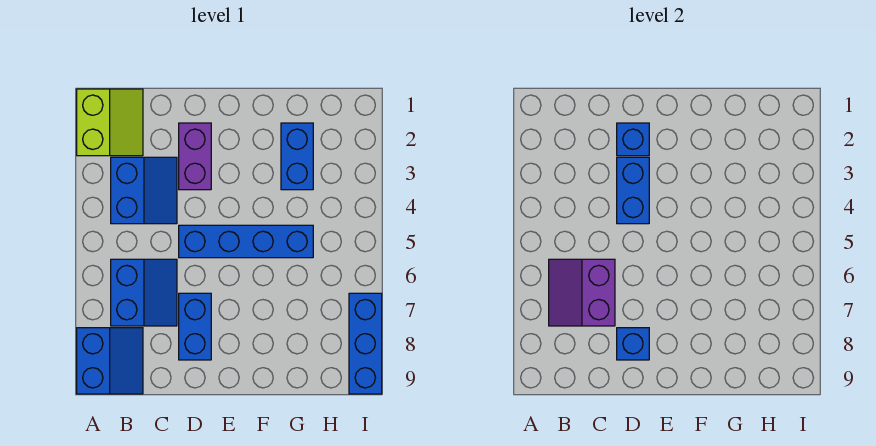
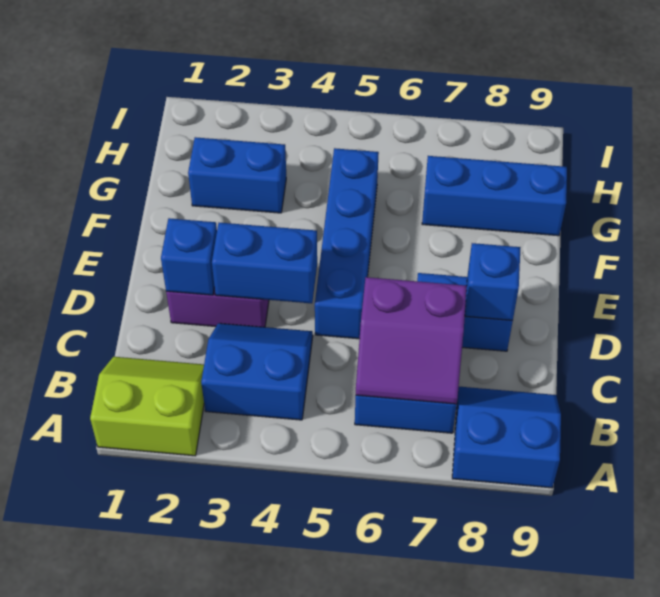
blue brick I7:I9 level 1 -> blue brick G7:G9 level 1

